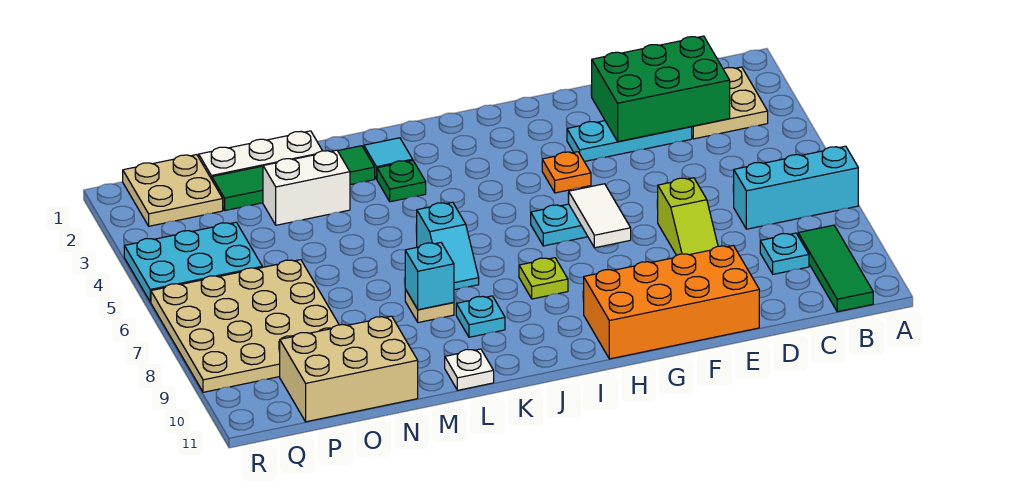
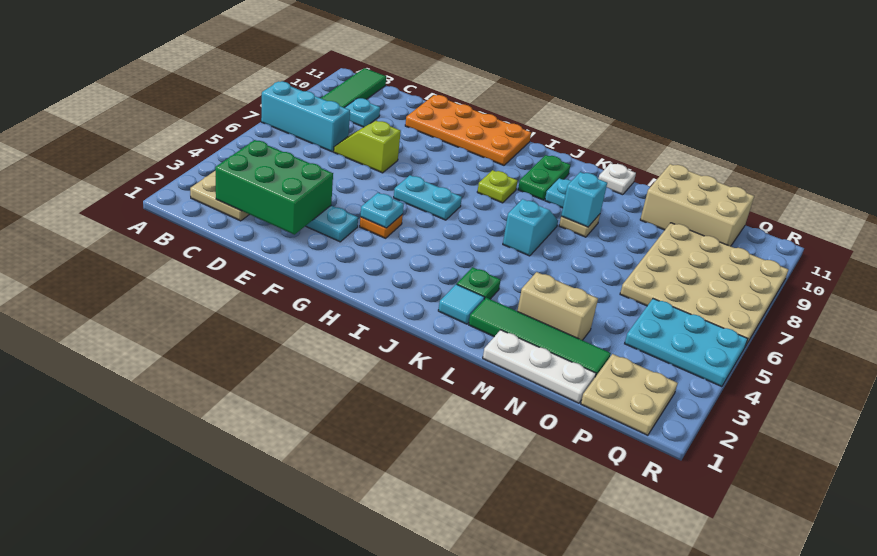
lime slope E7:E8 level 1 top 7 -> lime slope D7:E7 level 1 top E
orange brick E10:H11 level 1 -> orange plate E10:H11 level 1
none -> cyan plate G4 level 2
white tile G6:G7 level 2 -> none
none -> green plate J9:J10 level 1
white brick M3:N3 level 1 -> tan brick M3:N3 level 1

